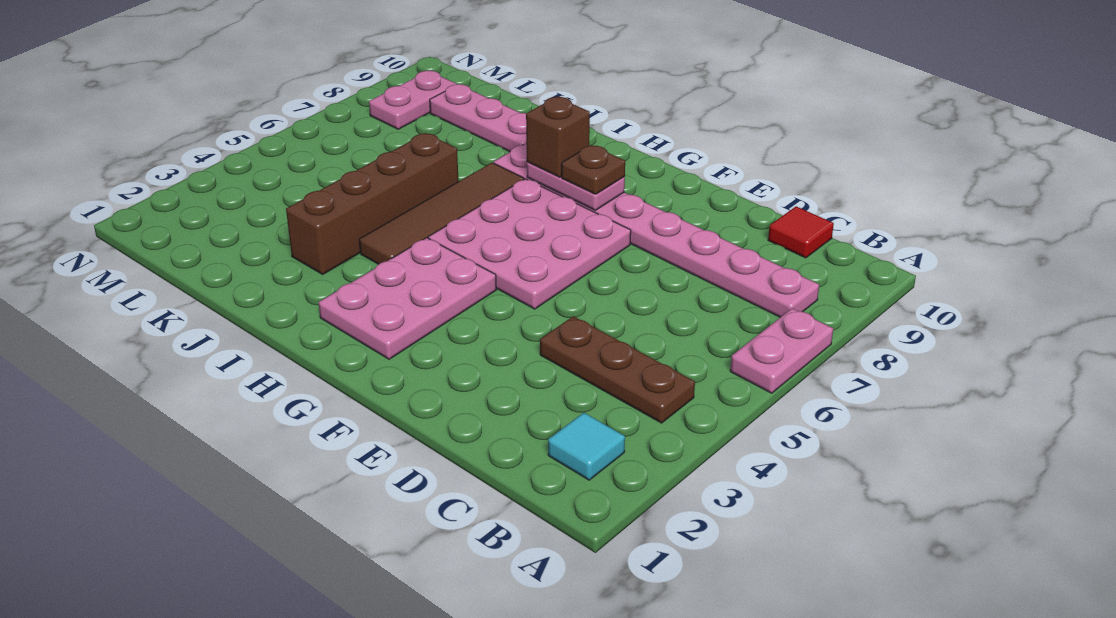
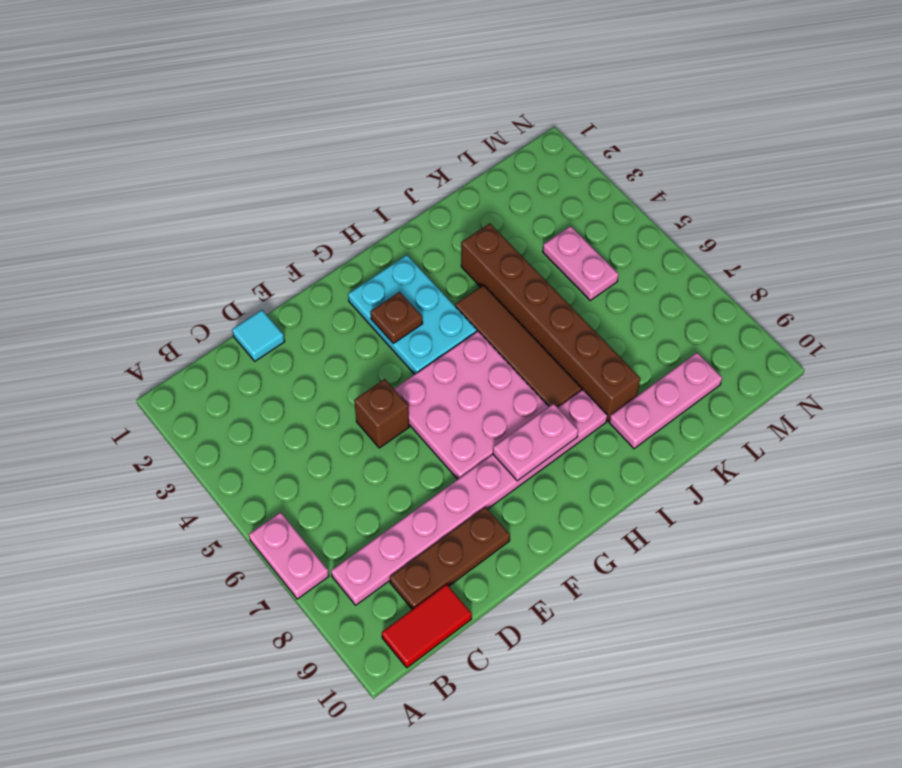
cyan tile B2 level 1 -> cyan tile D1 level 1
brown plate B4:D4 level 1 -> brown plate C9:E9 level 1
red tile C10 level 1 -> red tile B10:C10 level 1
pink plate G2:H4 level 1 -> cyan plate G2:H4 level 1
brown plate G8 level 3 -> brown plate G3 level 2
brown brick H8 level 3 -> brown brick E5 level 1
brown brick J3:J6 level 1 -> brown brick J3:J8 level 1
pink plate M8:M9 level 1 -> pink plate L4:L5 level 1

